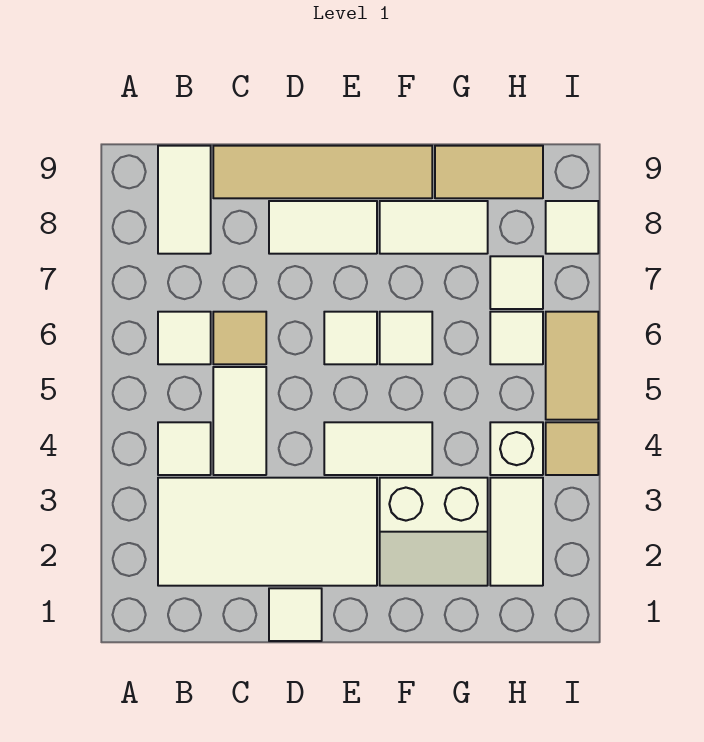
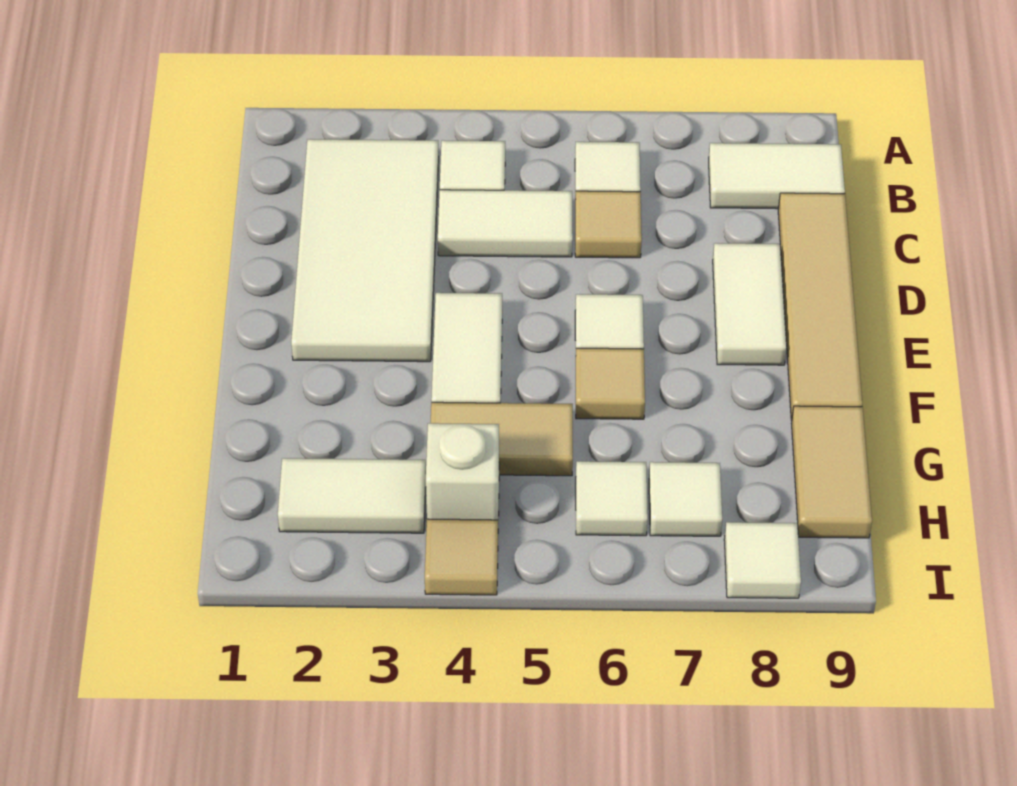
white tile D1 level 1 -> none
white slope F2:G3 level 1 top 3 -> none
white tile F6 level 1 -> tan tile F6 level 1
white tile F8:G8 level 1 -> none
tan tile I5:I6 level 1 -> tan tile G4:G5 level 1

